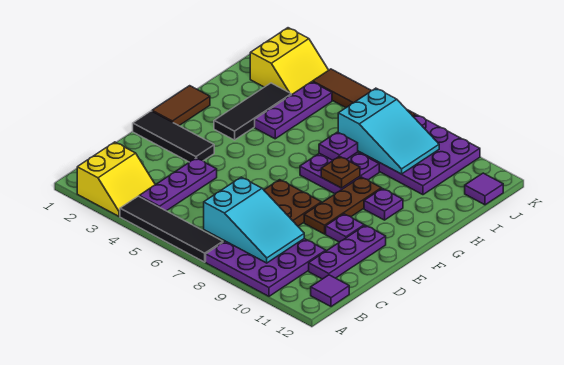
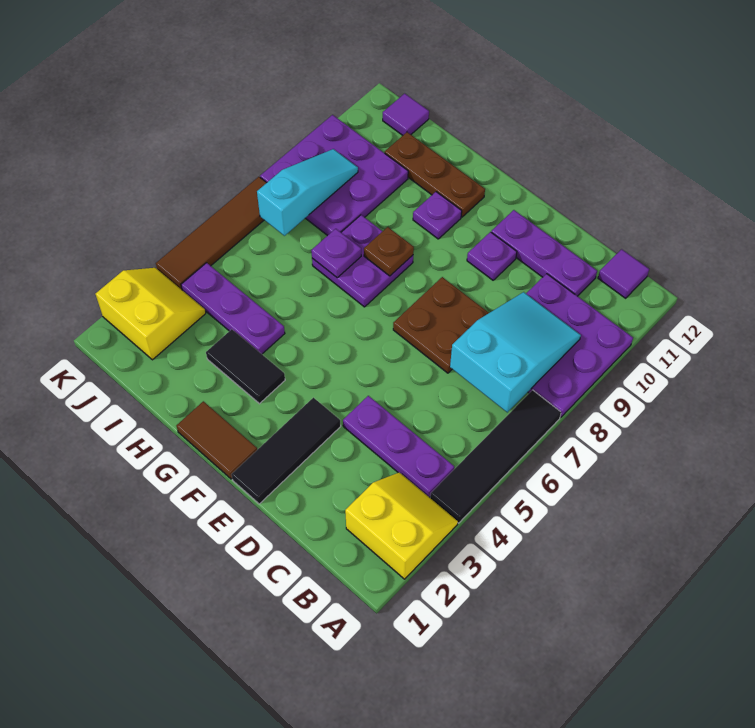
brown plate E9:G9 level 1 -> brown plate G11:I11 level 1
black tile G3:I3 level 1 -> black tile G3:H3 level 1
cyan slope I7:J9 level 2 top 7 -> cyan slope J7:J9 level 2 top 7

